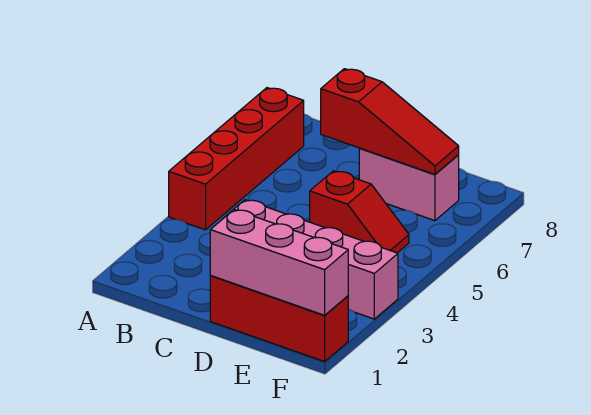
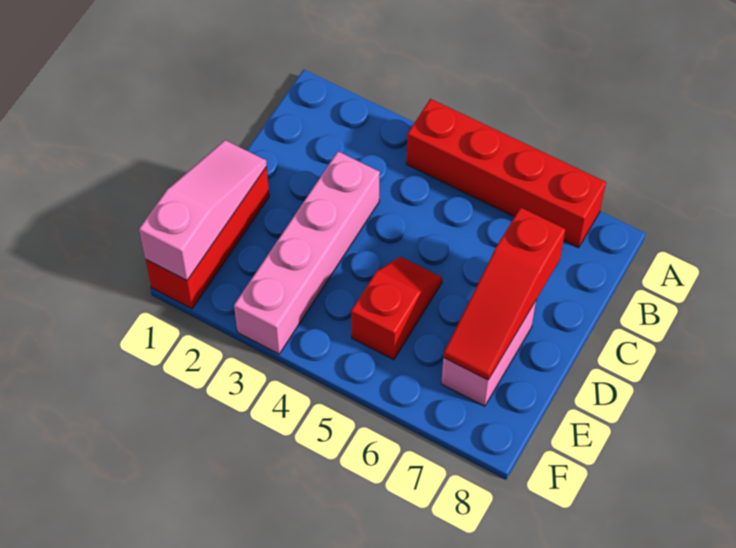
pink brick D1:F1 level 2 -> pink slope D1:F1 level 2 top F
red slope D5:E5 level 1 top D -> red slope D5:E5 level 1 top E

